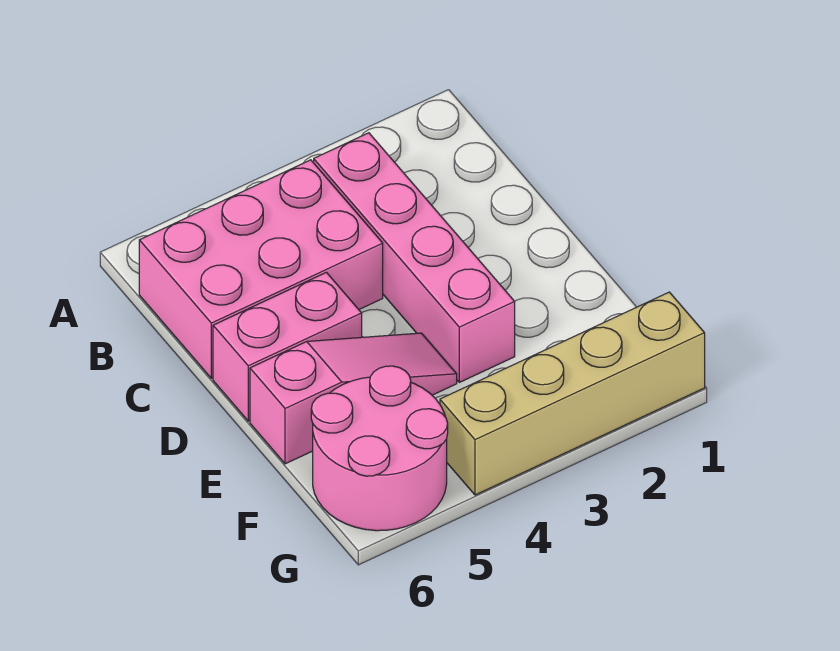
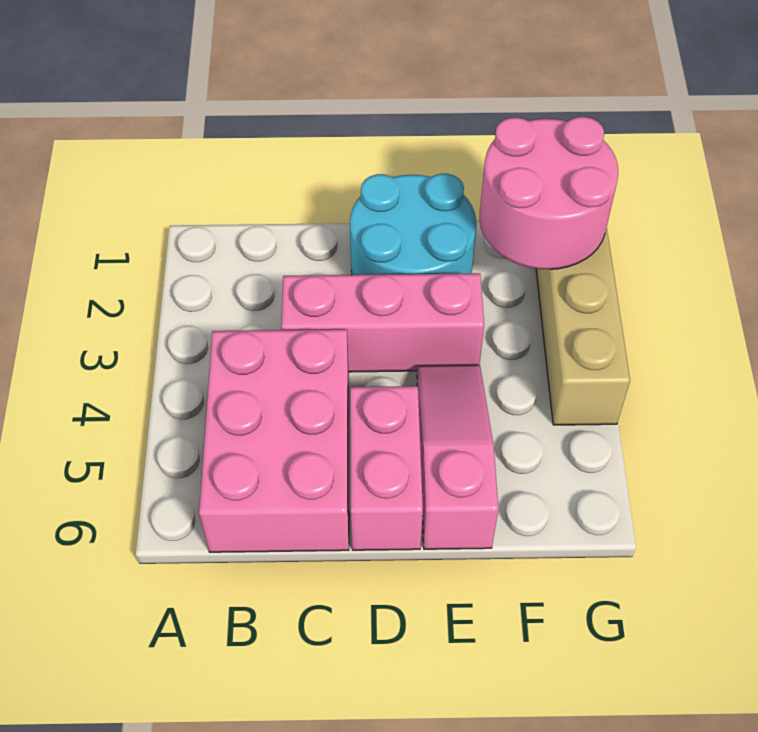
pink brick B3:E3 level 1 -> pink brick C3:E3 level 1
none -> cyan round brick D1:E2 level 1
pink round brick F5:G6 level 1 -> pink round brick F1:G2 level 2

